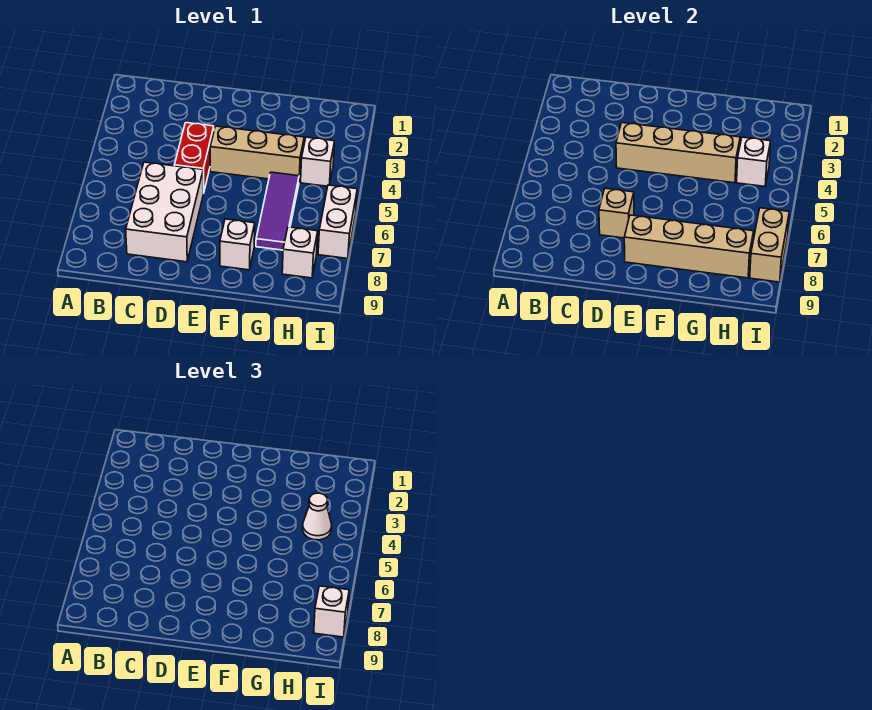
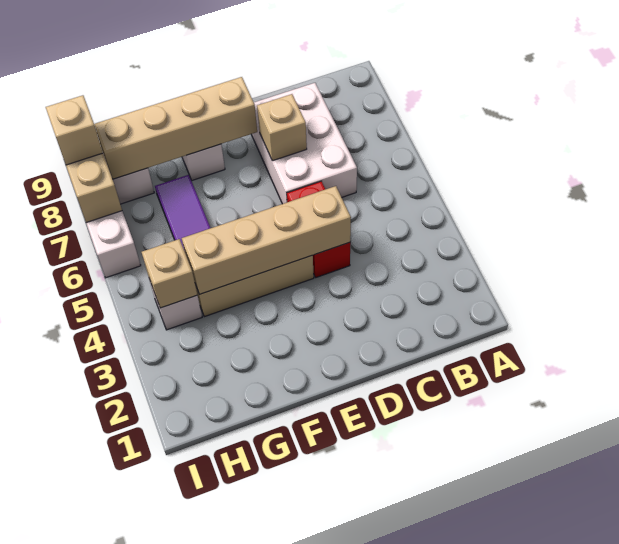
white brick H4 level 2 -> tan brick H4 level 2
white cone H4 level 3 -> none
white brick I8 level 3 -> tan brick I8 level 3

